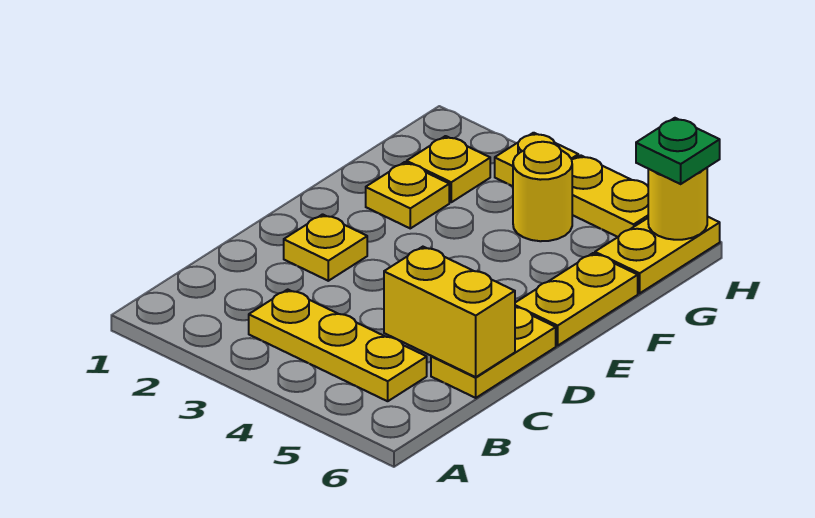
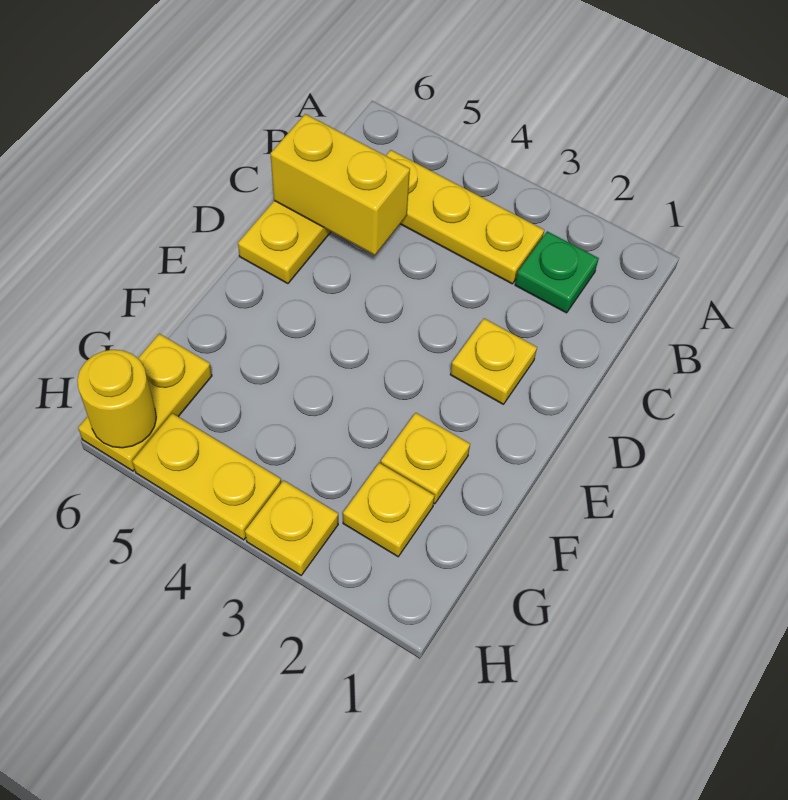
yellow plate E6:F6 level 1 -> none
yellow round brick G4 level 1 -> none
green plate H6 level 3 -> green plate B2 level 1

